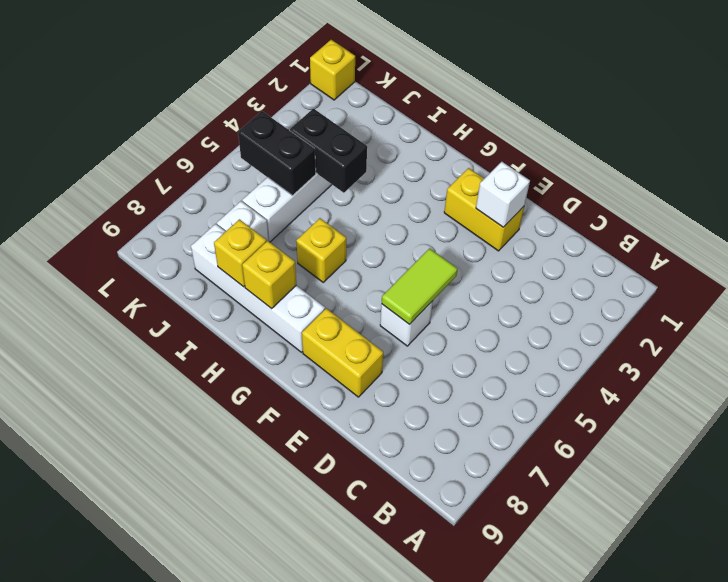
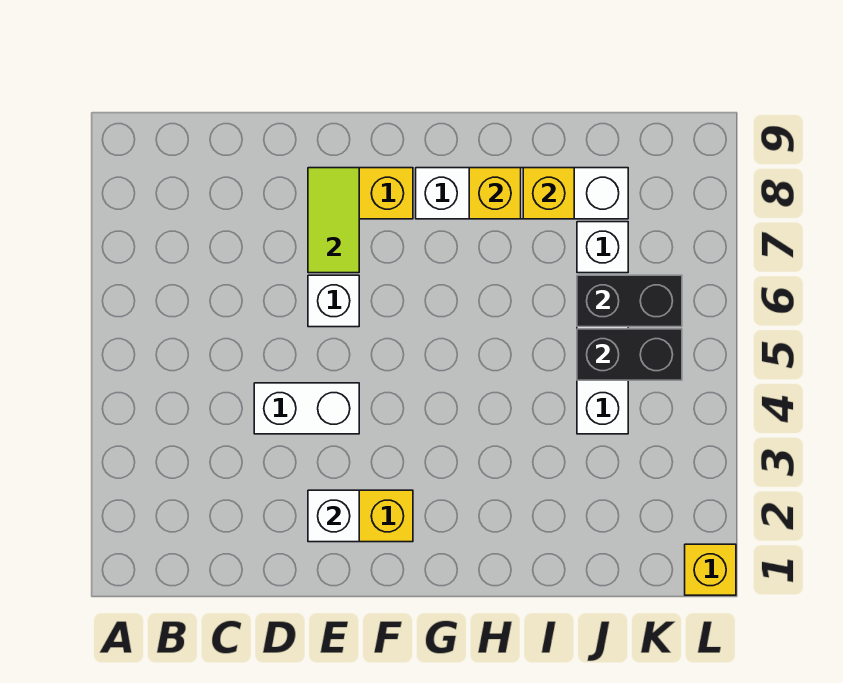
none -> white brick D4:E4 level 1
lime tile E5:E6 level 2 -> lime tile E7:E8 level 2
yellow brick H6 level 1 -> none
black brick I4:J4 level 2 -> black brick J6:K6 level 2

